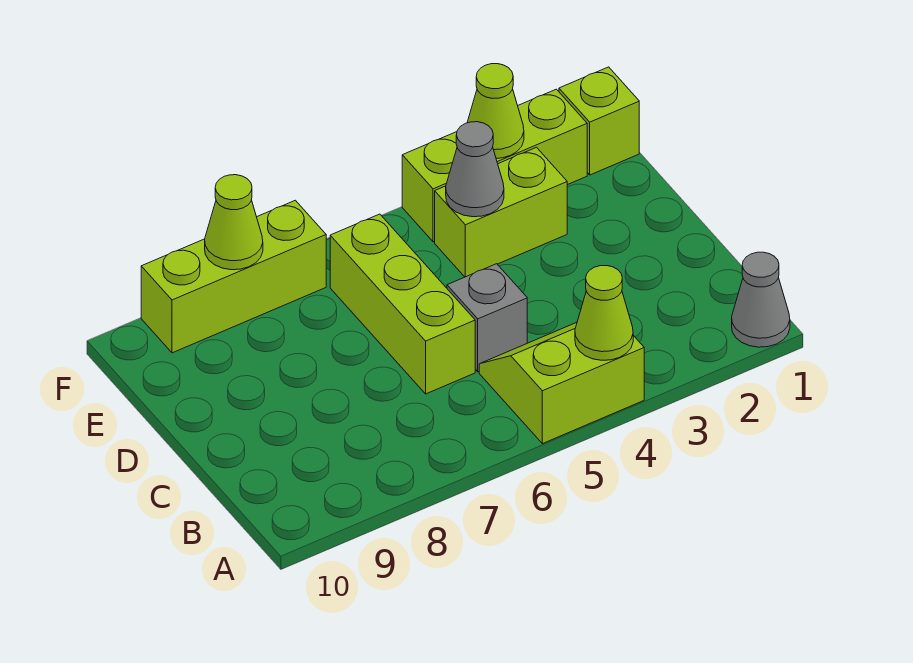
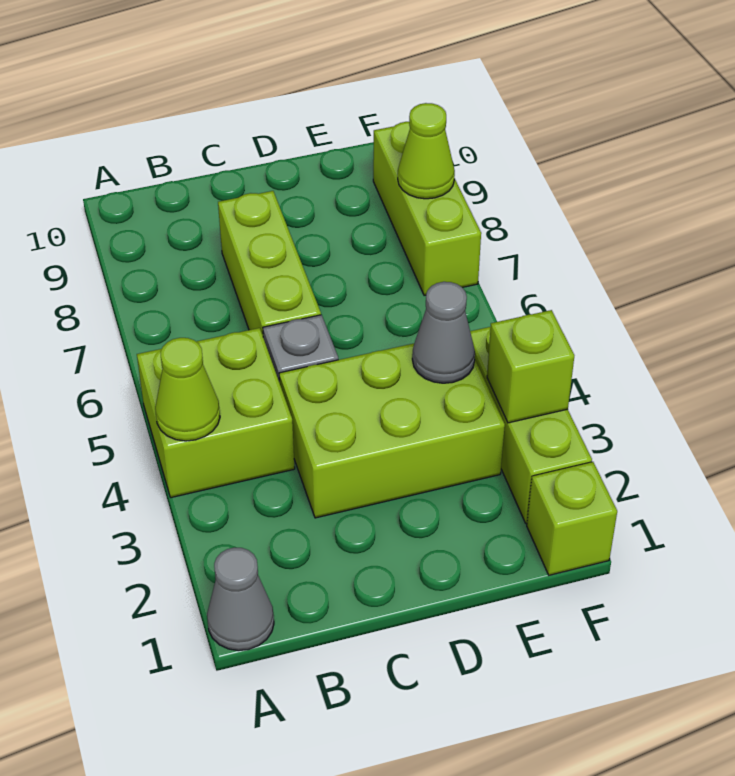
lime slope A4:B5 level 1 top A -> lime brick A4:B5 level 1
lime brick C6:E6 level 1 -> lime brick C6:C8 level 1
lime brick E3:E4 level 1 -> lime brick C3:E4 level 1
lime cone F3 level 2 -> lime brick F3 level 2

